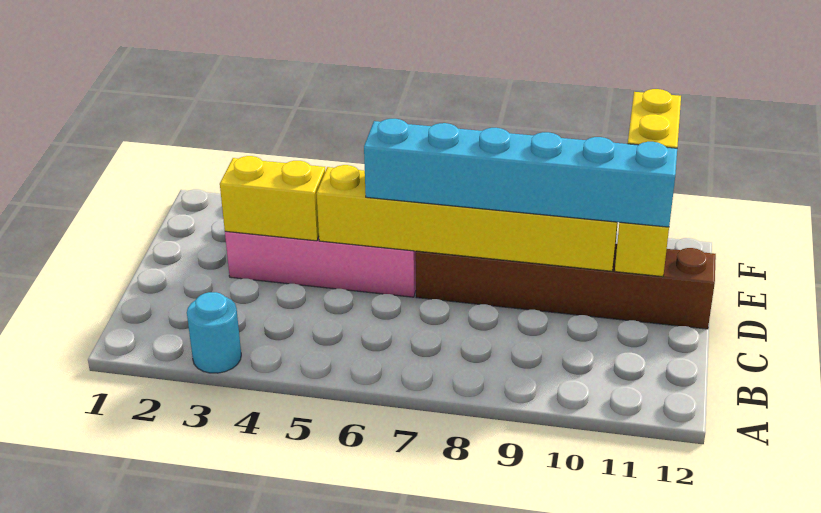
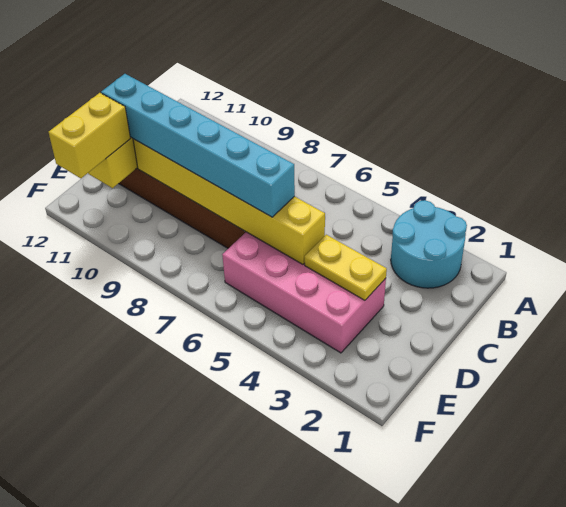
cyan round brick A3 level 1 -> cyan round brick A2:B3 level 1
yellow brick D3:D4 level 2 -> yellow plate D3:D4 level 2

